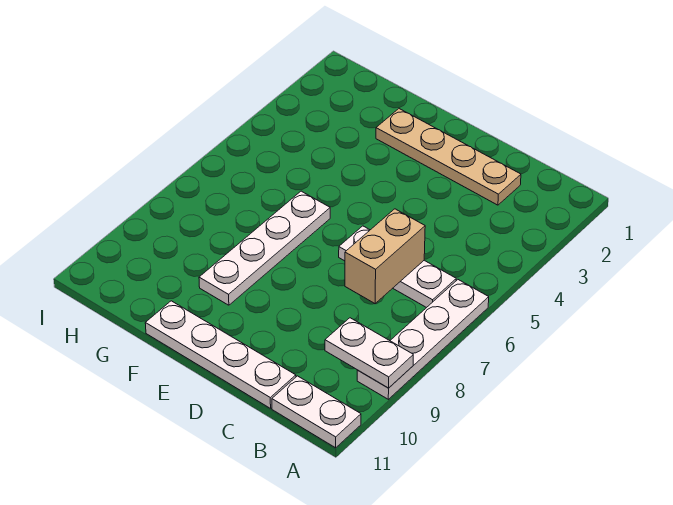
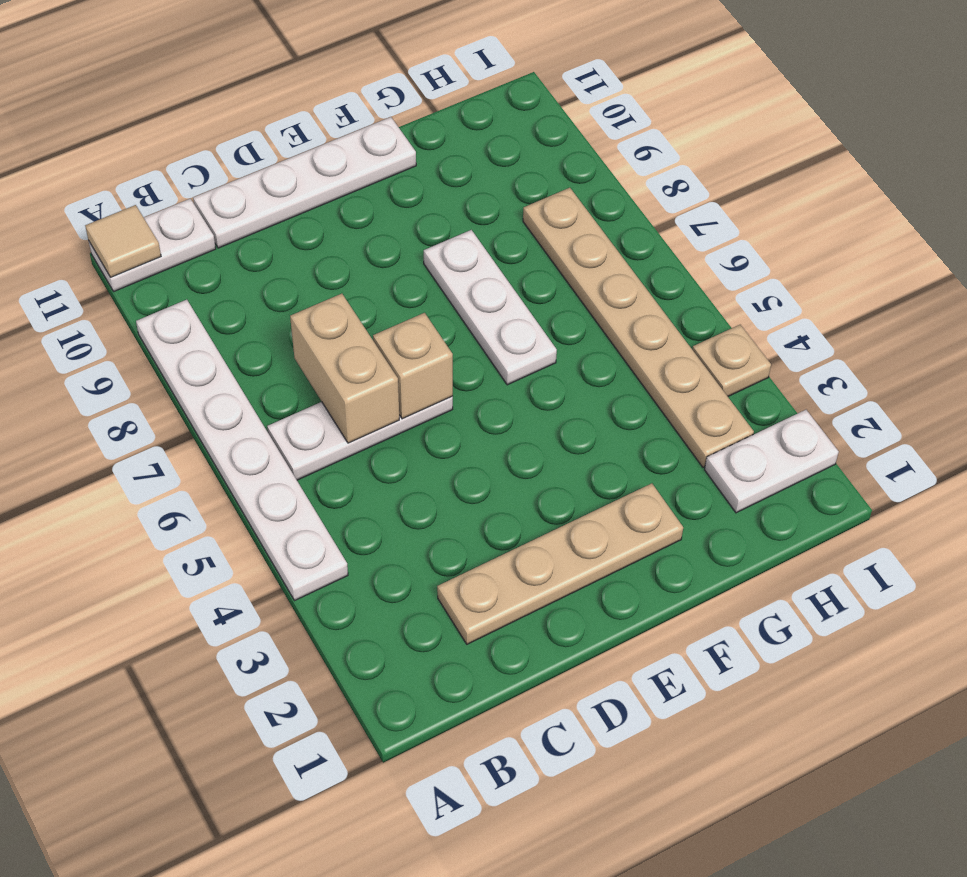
white plate A6:A9 level 1 -> white plate A4:A9 level 1
white plate A9:B9 level 2 -> white plate H2:I2 level 1
none -> tan tile A11 level 2
none -> tan brick D6 level 2
white plate F6:F9 level 1 -> white plate F6:F8 level 1
none -> tan plate H3:H8 level 1
none -> tan plate I4 level 1

